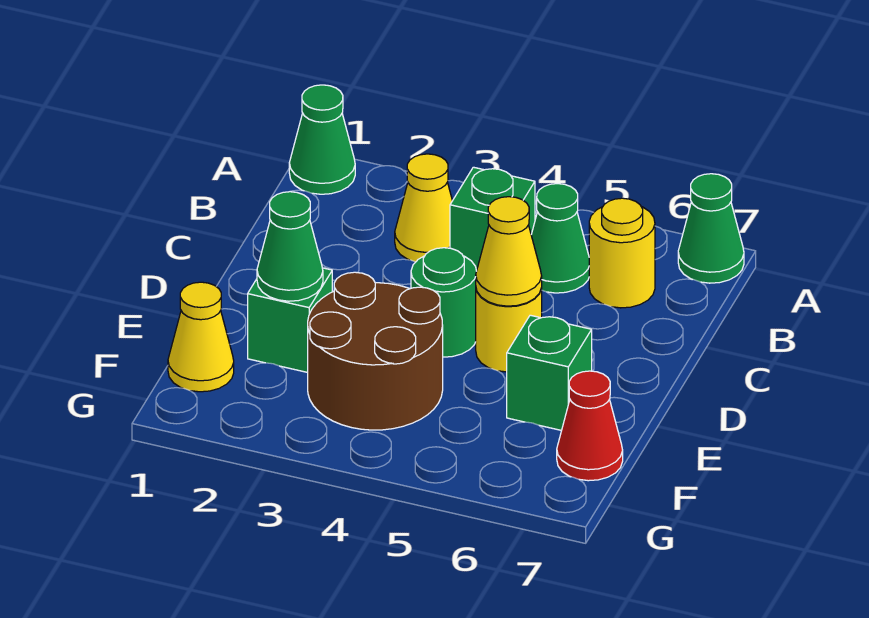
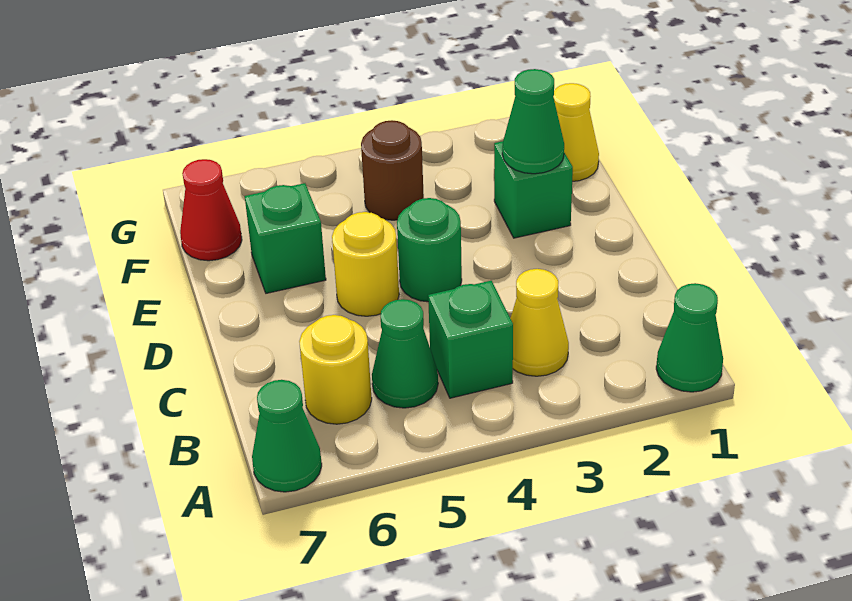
yellow cone D5 level 2 -> none
brown round brick E3:F4 level 1 -> brown round brick F4 level 1

